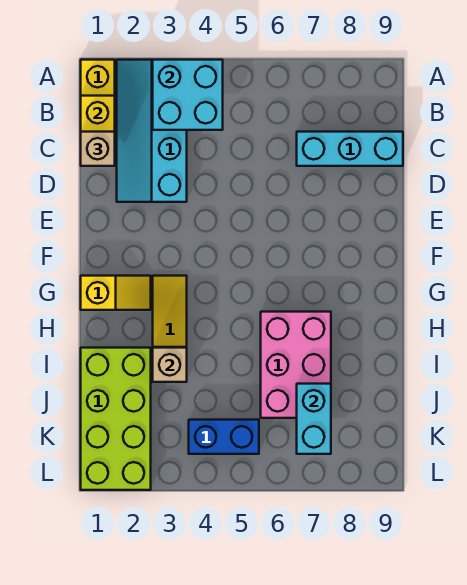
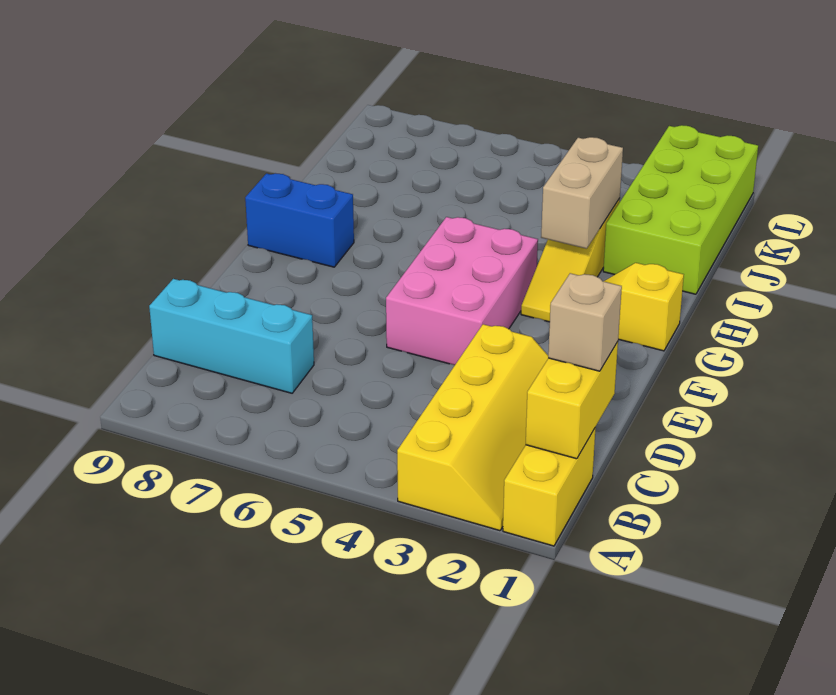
cyan slope A2:D3 level 1 top 3 -> yellow slope A2:D3 level 1 top 3
cyan brick A3:B4 level 2 -> none
pink brick H6:J7 level 1 -> pink brick E4:G5 level 1
tan brick I3 level 2 -> tan brick H3:I3 level 2
cyan brick J7:K7 level 2 -> none
blue brick K4:K5 level 1 -> blue brick G8:G9 level 1

